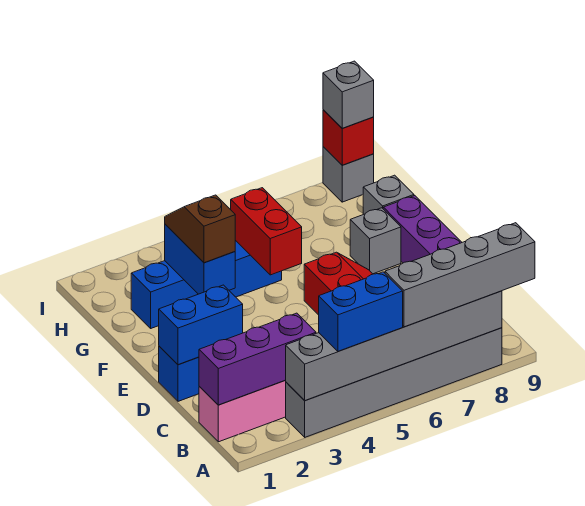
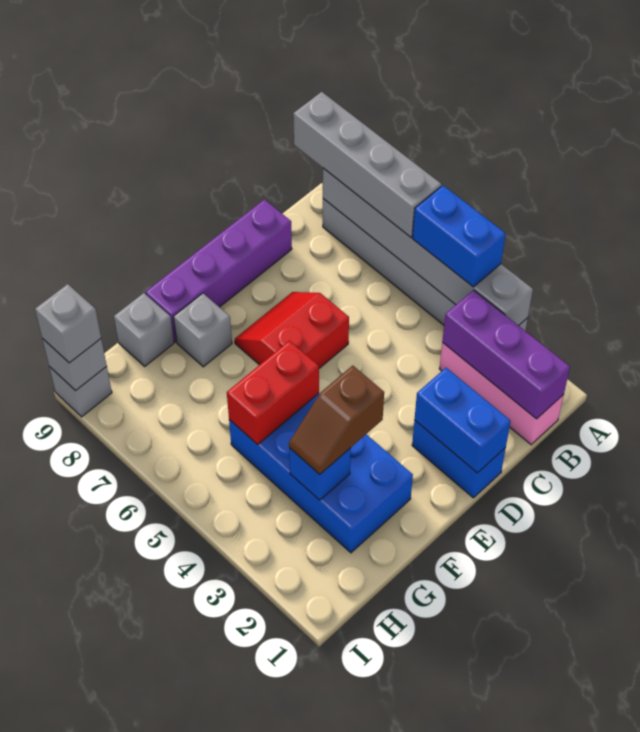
blue brick F3:G3 level 2 -> blue brick G3 level 2
blue brick G2:G5 level 1 -> blue brick F2:G5 level 1
red brick I9 level 2 -> grey brick I9 level 2

